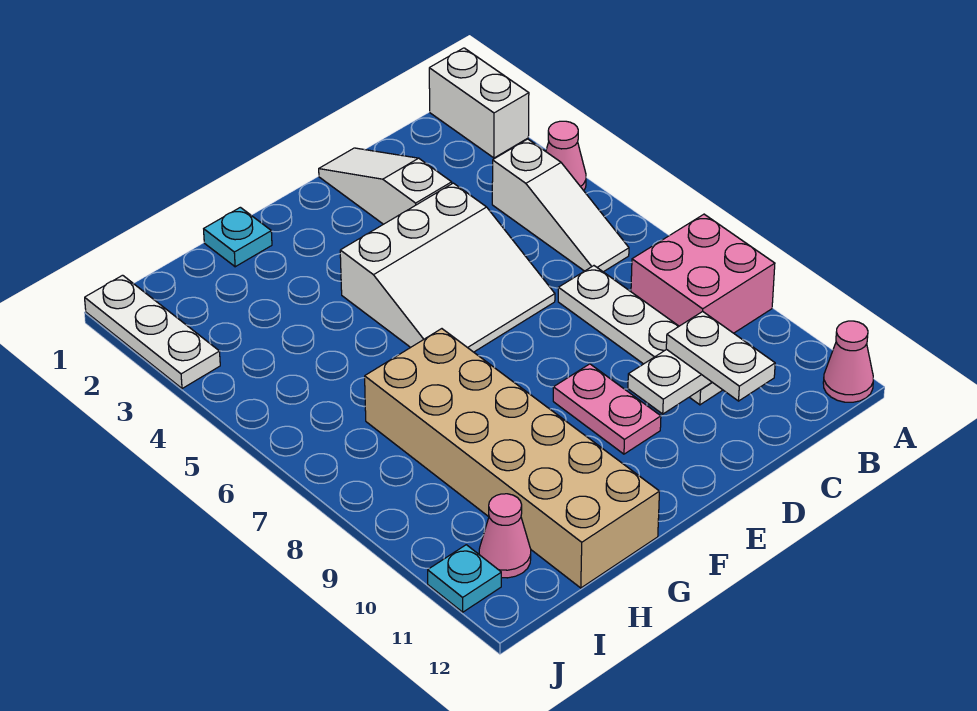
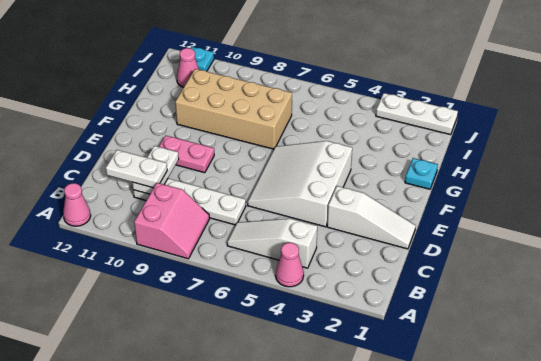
white brick A1:A2 level 1 -> none
pink brick A8:B9 level 1 -> pink slope A8:B9 level 1 top 9
tan brick G7:H12 level 1 -> tan brick G7:H10 level 1

